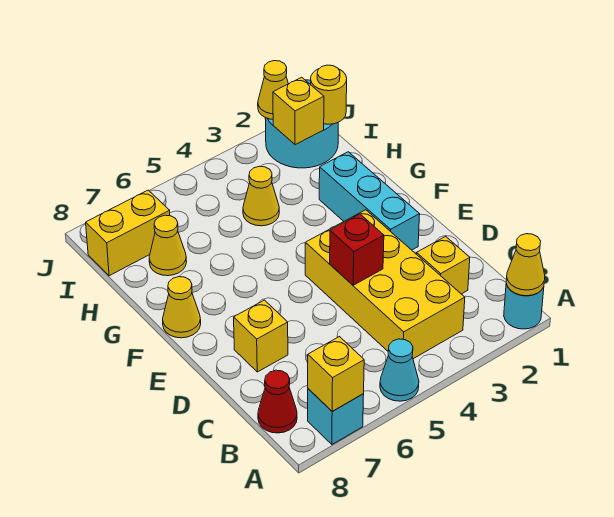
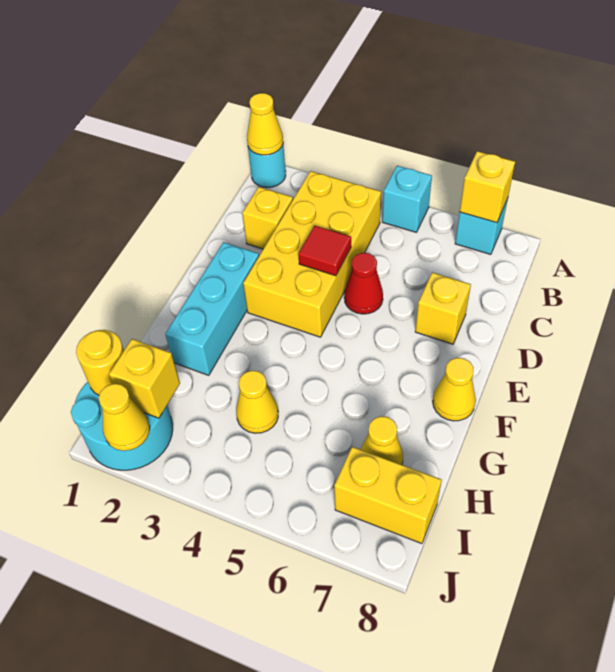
cyan cone A5 level 1 -> cyan brick A5 level 1
red cone B8 level 1 -> red cone D5 level 1
red brick D4 level 2 -> red tile D4 level 2

